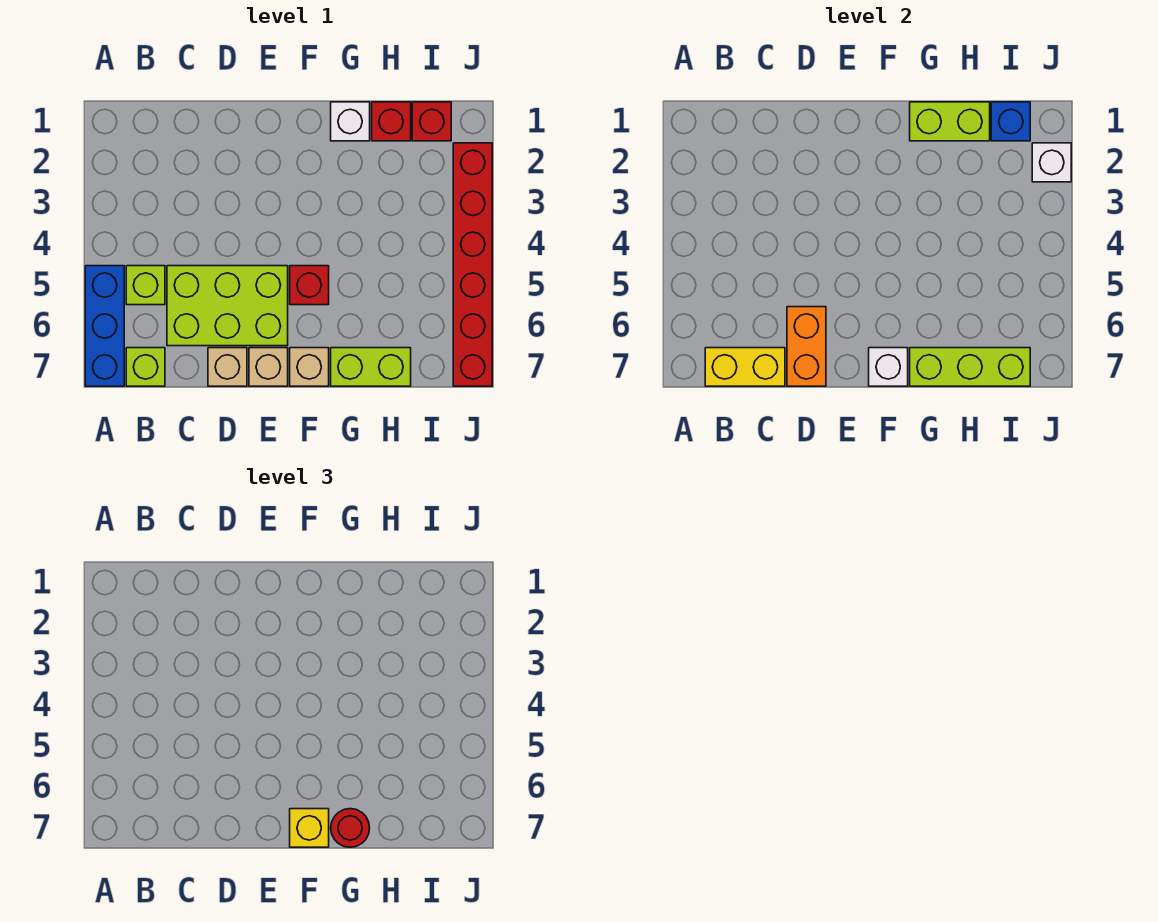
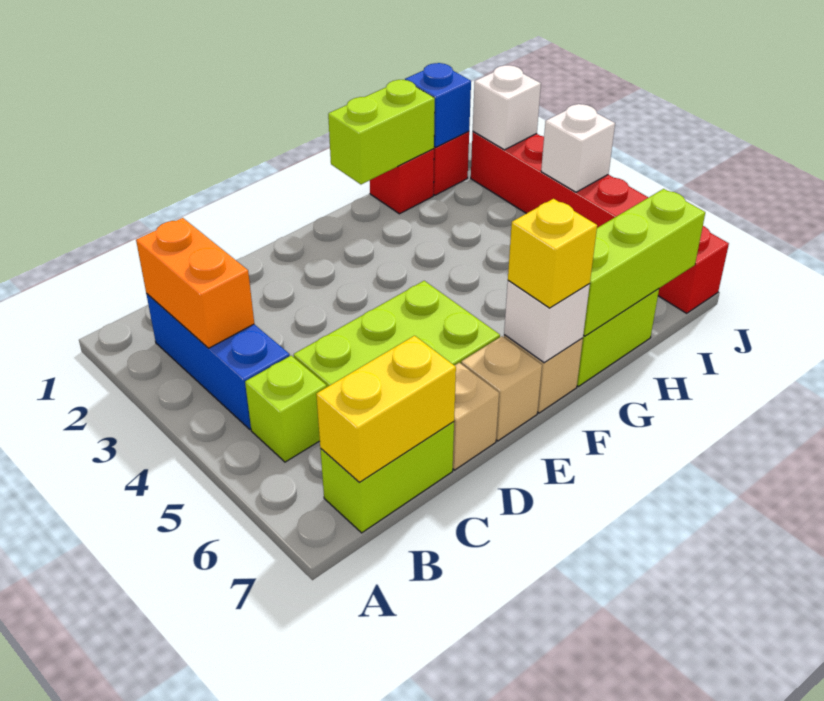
blue brick A5:A7 level 1 -> blue brick B2:B4 level 1
lime brick B7 level 1 -> lime brick B7:C7 level 1
orange brick D6:D7 level 2 -> orange brick B2:B3 level 2
red brick F5 level 1 -> none
white brick G1 level 1 -> white brick J4 level 2
red round brick G7 level 3 -> none

